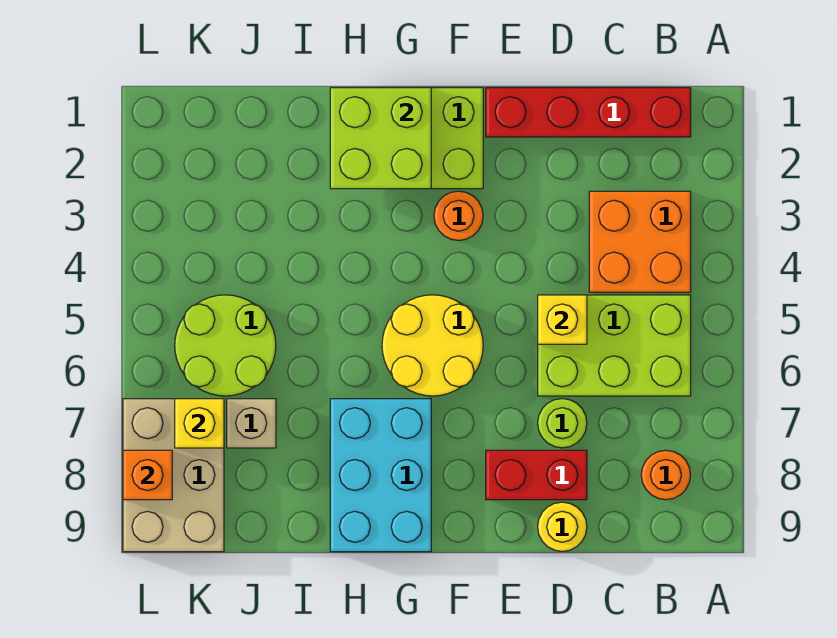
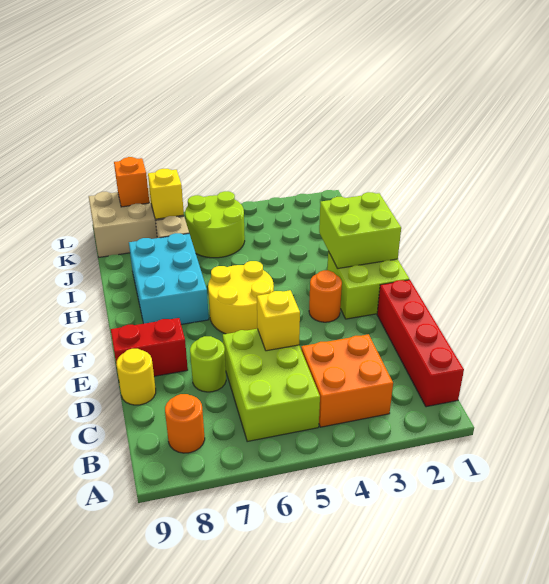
red brick D8:E8 level 1 -> red brick E8:E9 level 1
cyan brick G7:H9 level 1 -> cyan brick G7:I8 level 1

